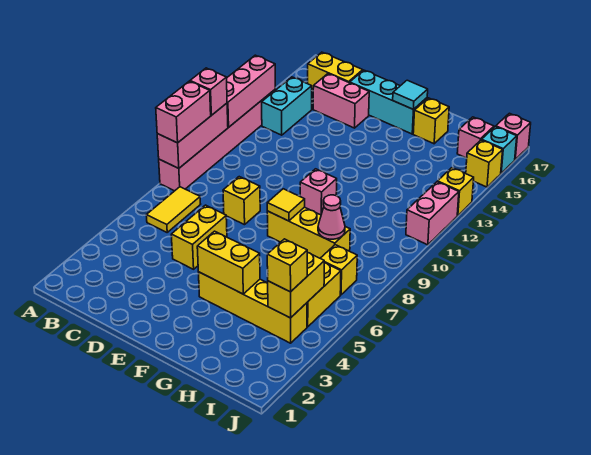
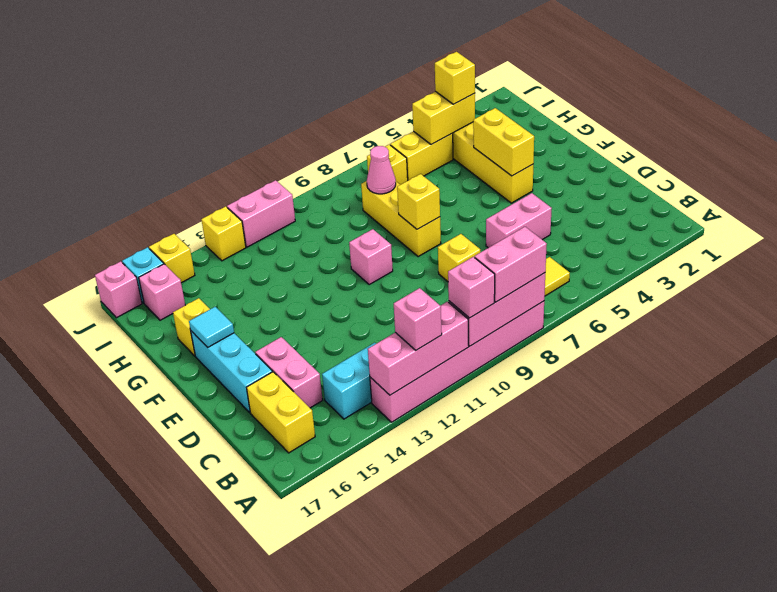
none -> pink brick A12 level 3
yellow brick D5:D6 level 1 -> pink brick D5:D6 level 1
yellow tile F8 level 2 -> yellow brick F8 level 2

